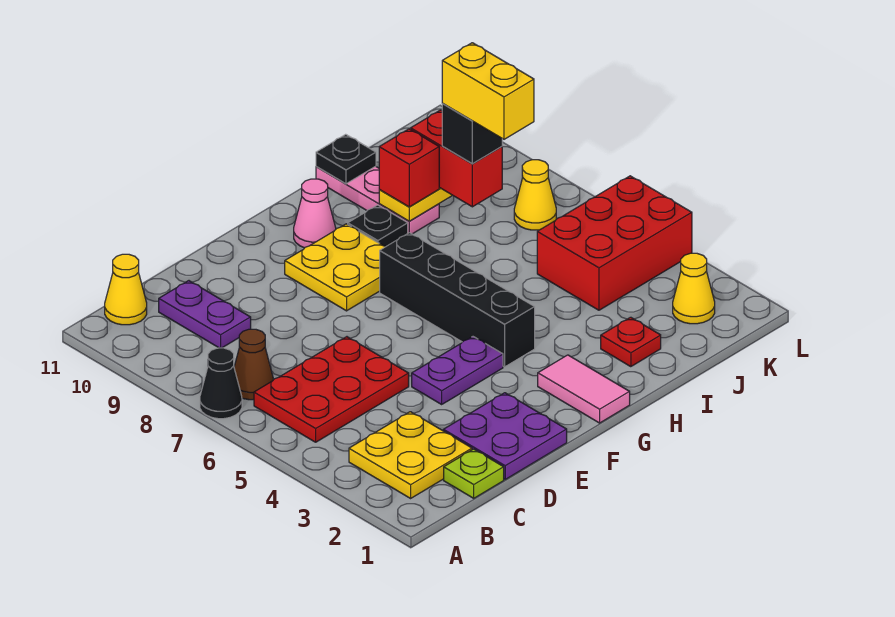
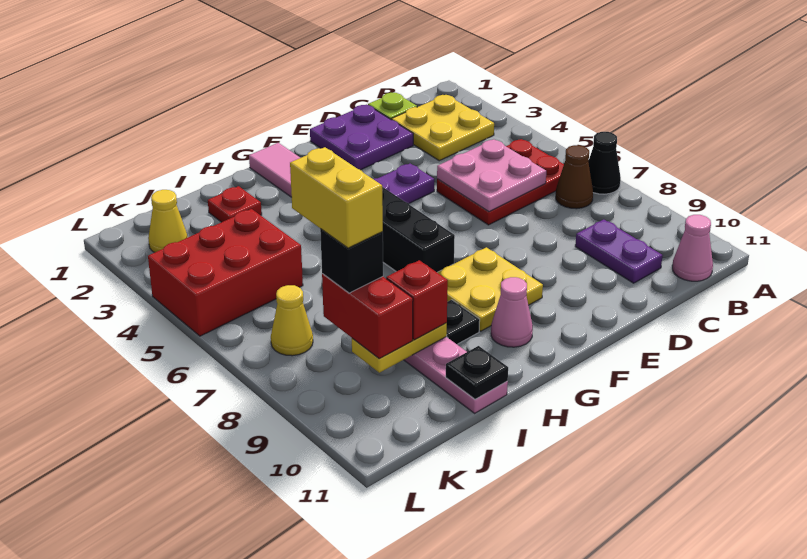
yellow cone B11 level 1 -> pink cone B11 level 1
none -> pink plate C5:D6 level 2

